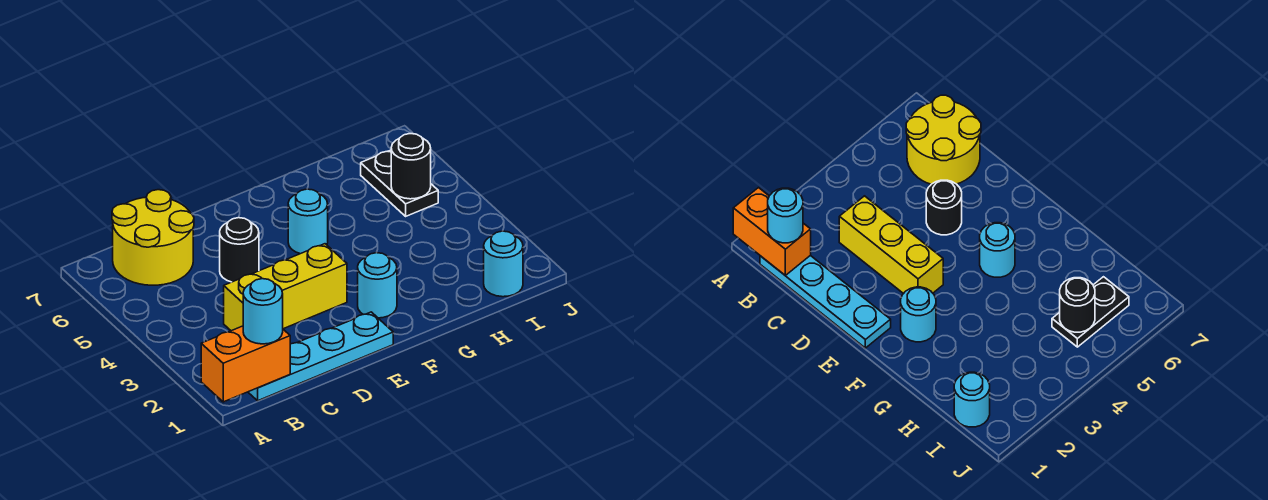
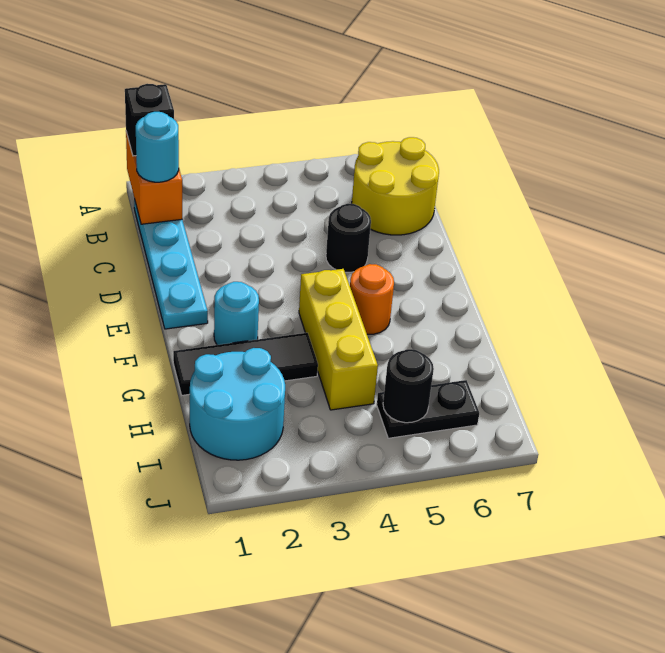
none -> black brick A1 level 3
yellow brick C3:E3 level 1 -> yellow brick F4:H4 level 1
cyan round brick F5 level 1 -> orange round brick F5 level 1
none -> black tile G1:G3 level 1
cyan round brick I1 level 1 -> cyan round brick H1:I2 level 1

